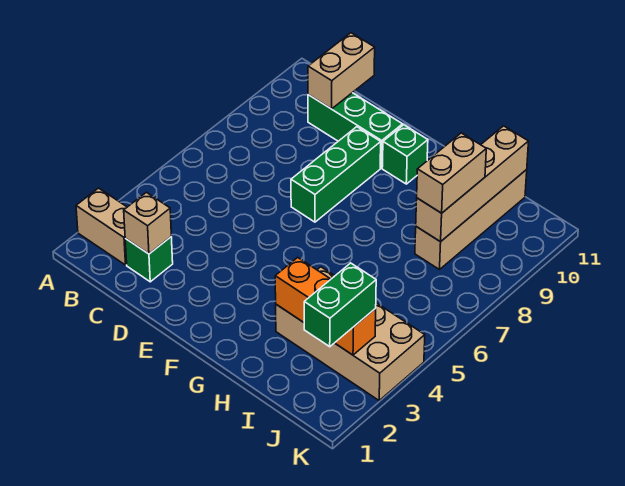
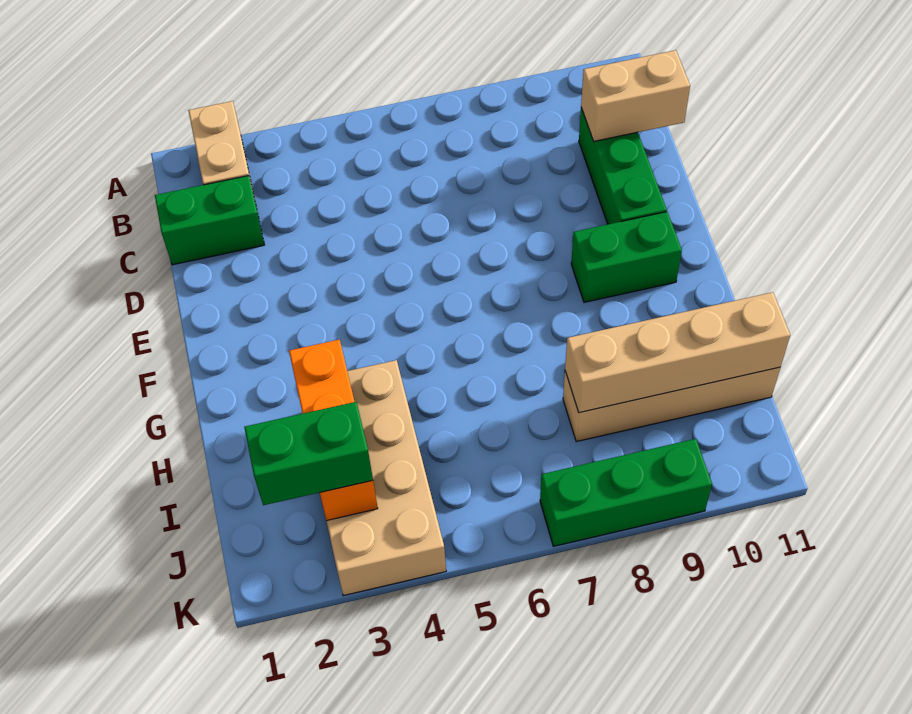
green brick C2 level 1 -> green brick C1:C2 level 1
tan brick C2 level 2 -> none
green brick E7:E9 level 1 -> green brick K7:K9 level 1
green brick F10 level 1 -> green brick F9:F10 level 1
tan brick I8:I9 level 3 -> none

